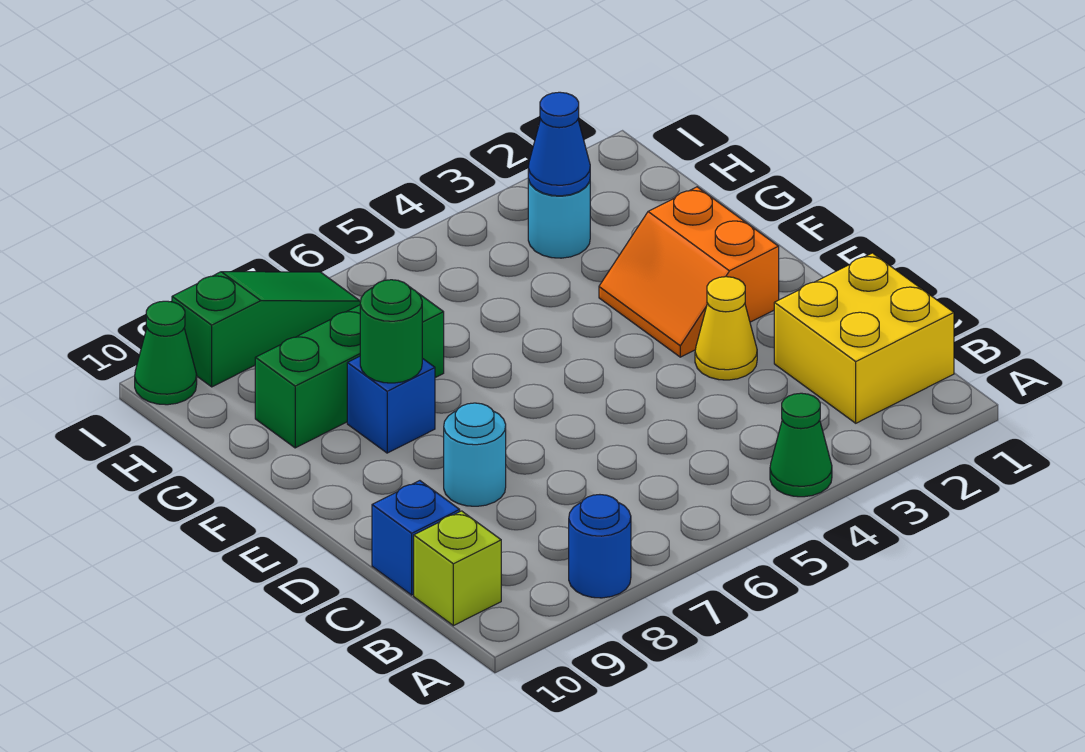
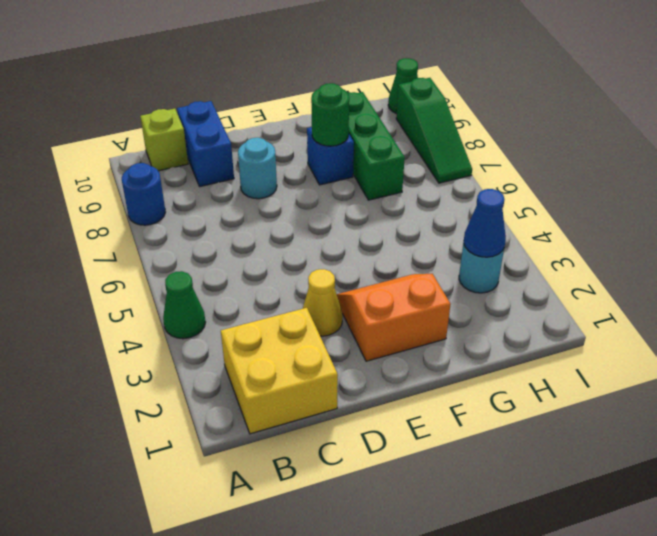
blue brick C10 level 1 -> blue brick C9:C10 level 1

